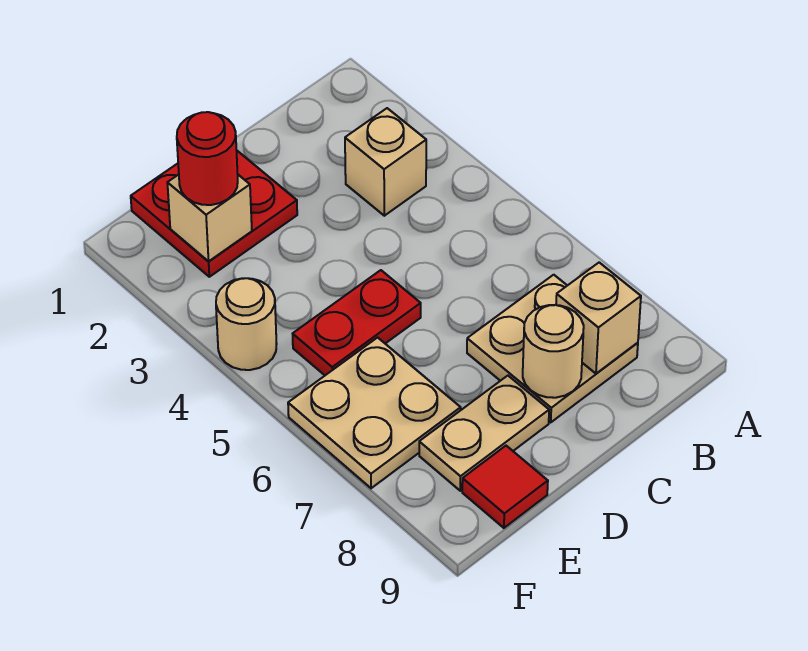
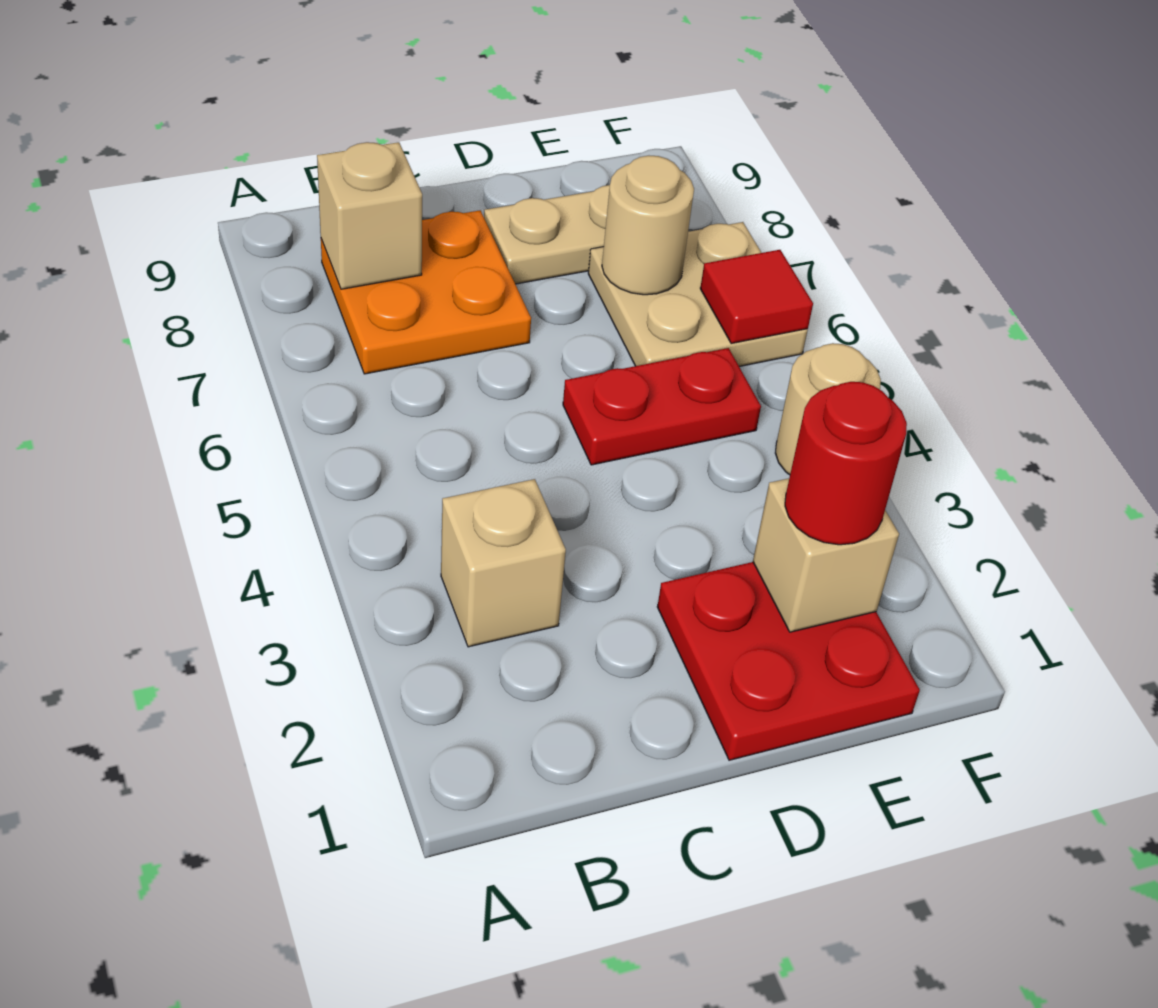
tan plate B7:C8 level 1 -> orange plate B7:C8 level 1
tan round brick C8 level 2 -> tan round brick E7 level 2
red tile E9 level 1 -> red tile F6 level 2

